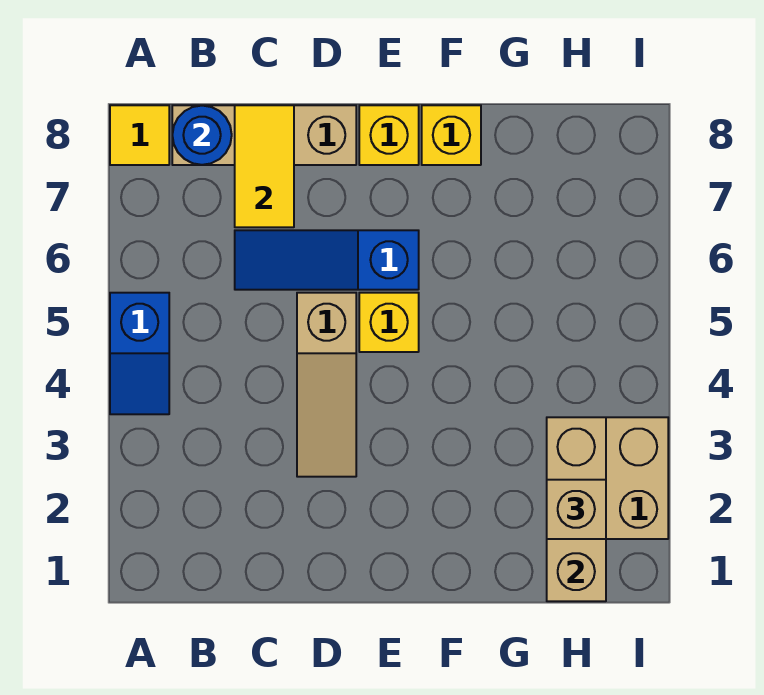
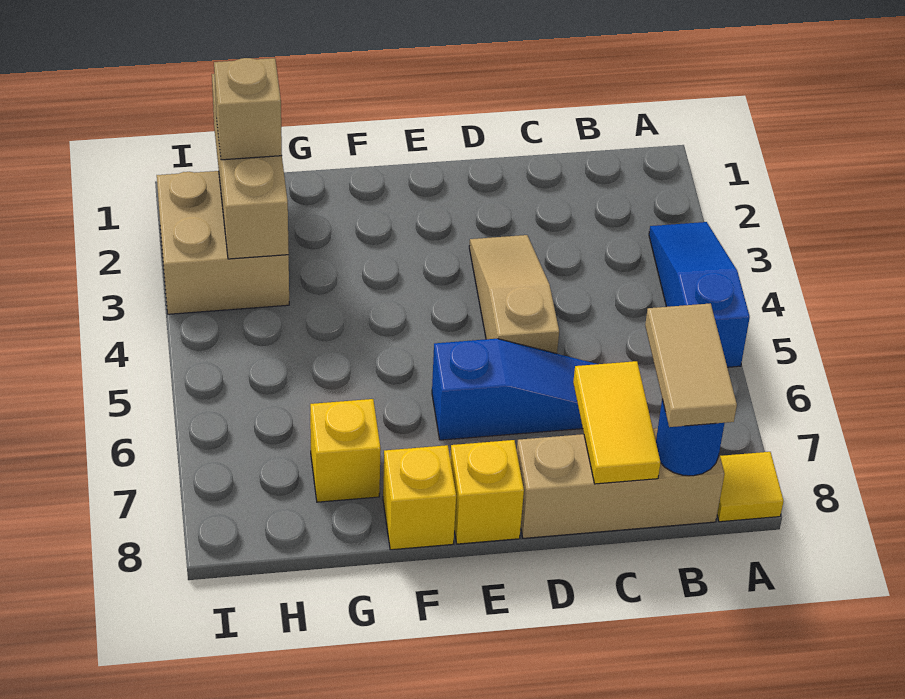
blue slope A4:A5 level 1 top 5 -> blue slope A3:A5 level 1 top 5
none -> tan tile B7:B8 level 3
yellow brick E5 level 1 -> yellow brick G7 level 1

